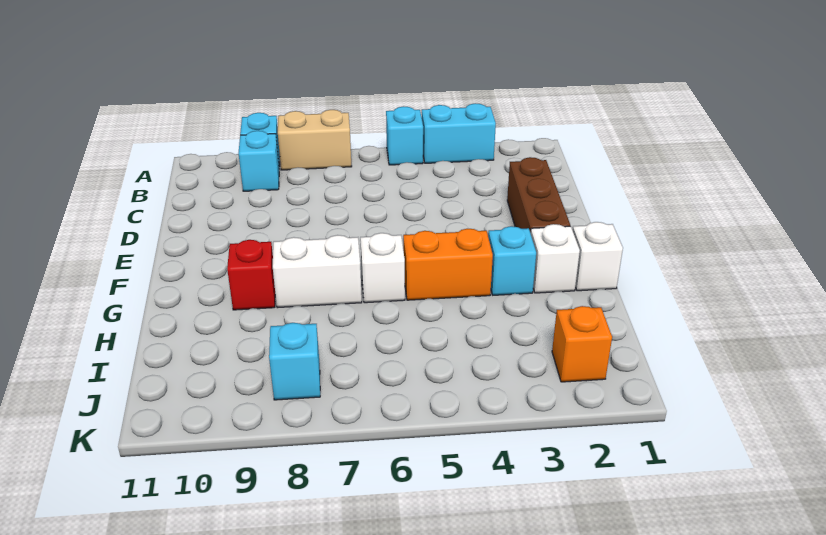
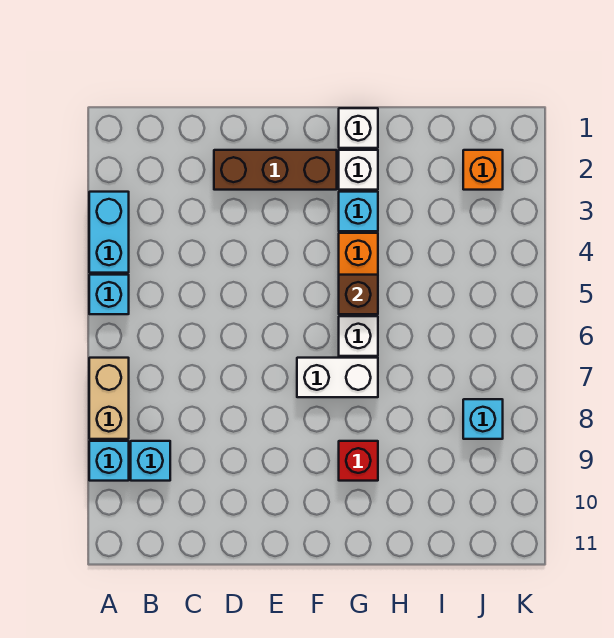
none -> brown brick G5 level 2
white brick G7:G8 level 1 -> white brick F7:G7 level 1

